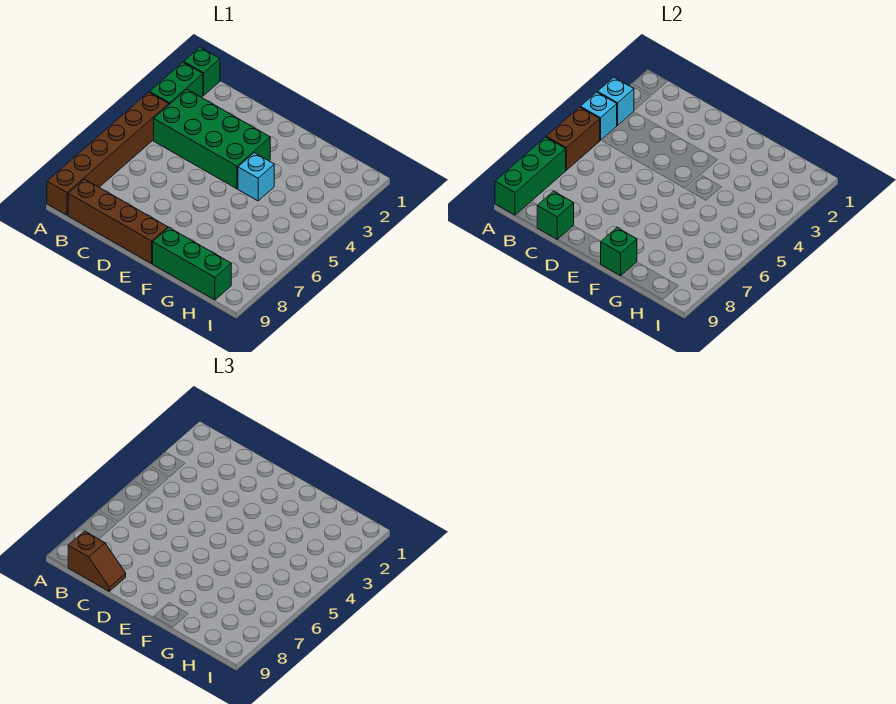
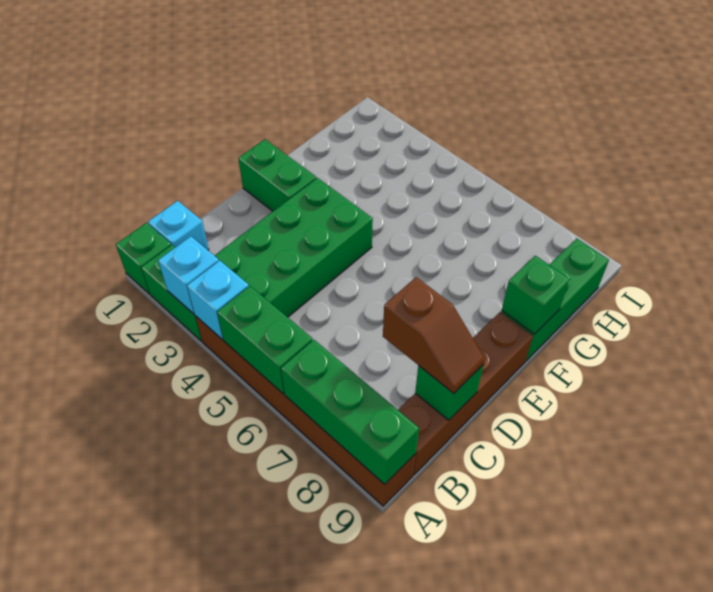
brown brick A5:A6 level 2 -> green brick A5:A6 level 2
brown slope B9:C9 level 3 top B -> brown slope C8:C9 level 3 top 8
none -> green brick E1:E2 level 1
cyan brick F4 level 1 -> cyan brick B1 level 1

